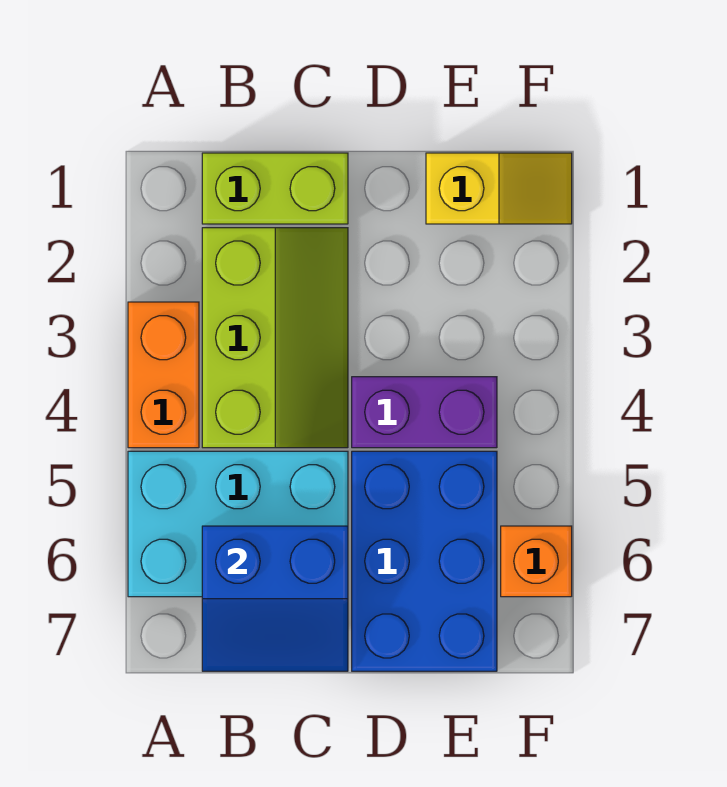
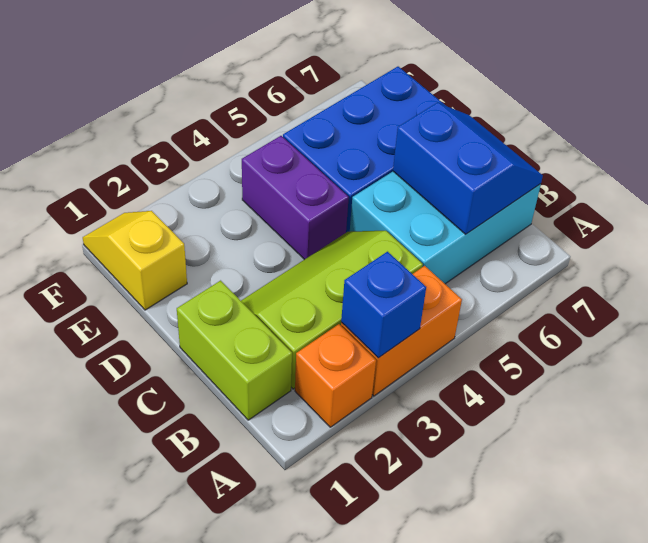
none -> blue brick A3 level 2
cyan brick A5:C6 level 1 -> cyan brick B5:C7 level 1
orange brick F6 level 1 -> orange brick A2 level 1

